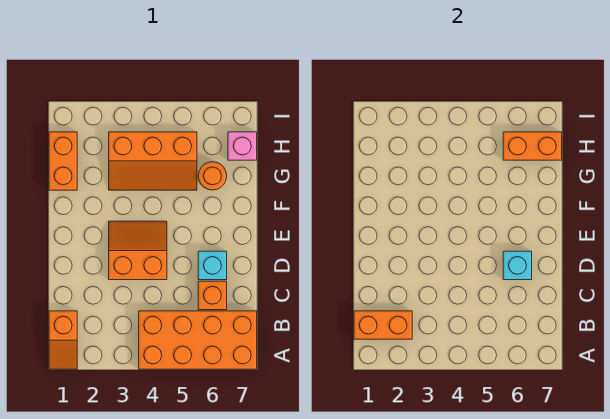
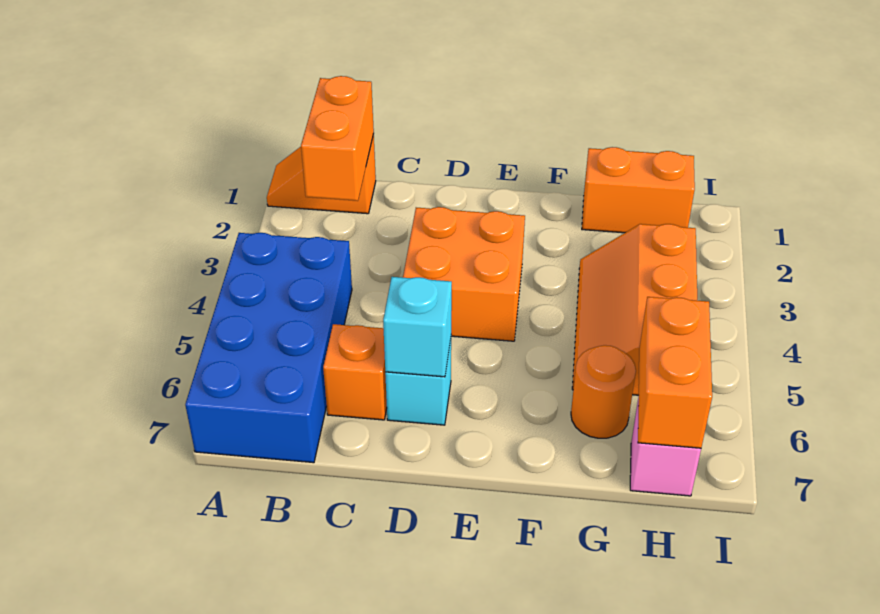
orange brick A4:B7 level 1 -> blue brick A4:B7 level 1
orange slope D3:E4 level 1 top D -> orange brick D3:E4 level 1

